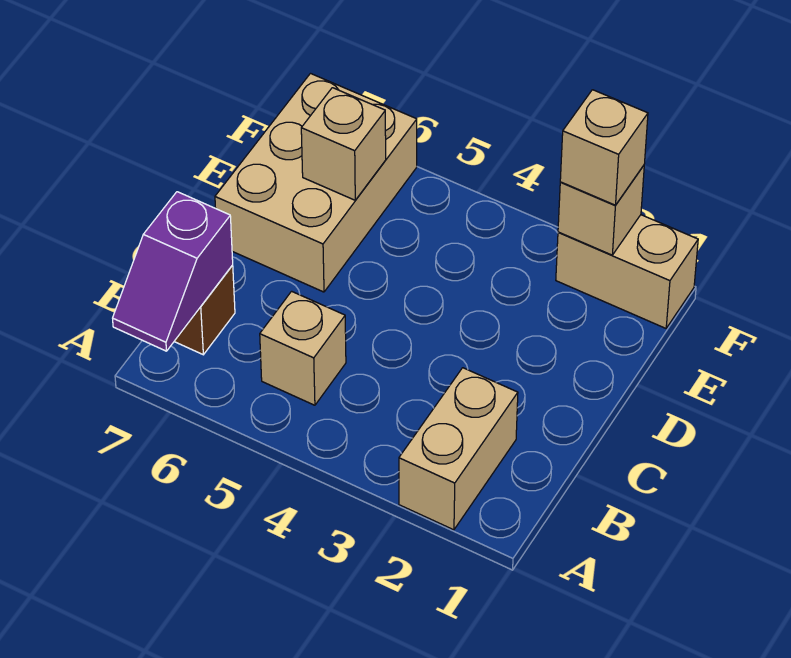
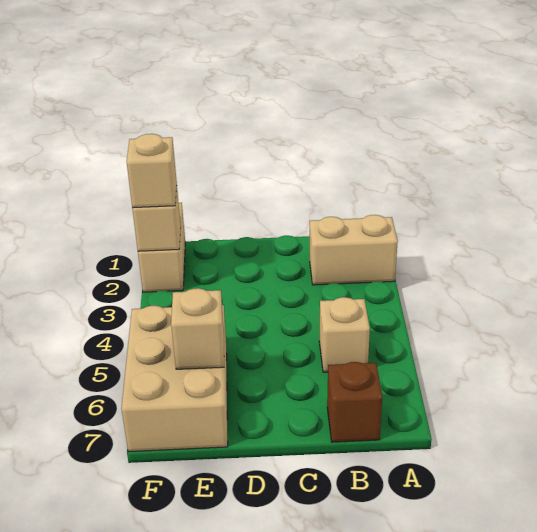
purple slope A7:B7 level 2 top B -> none
tan brick D6:F7 level 1 -> tan brick E5:F7 level 1

